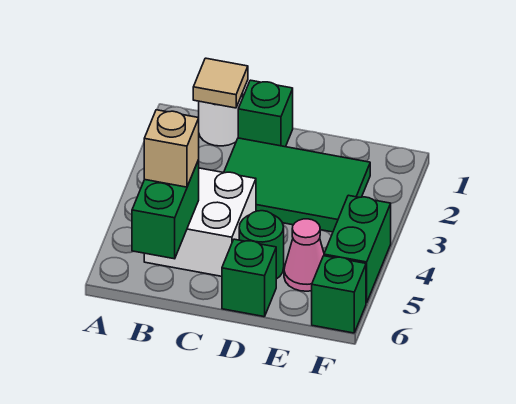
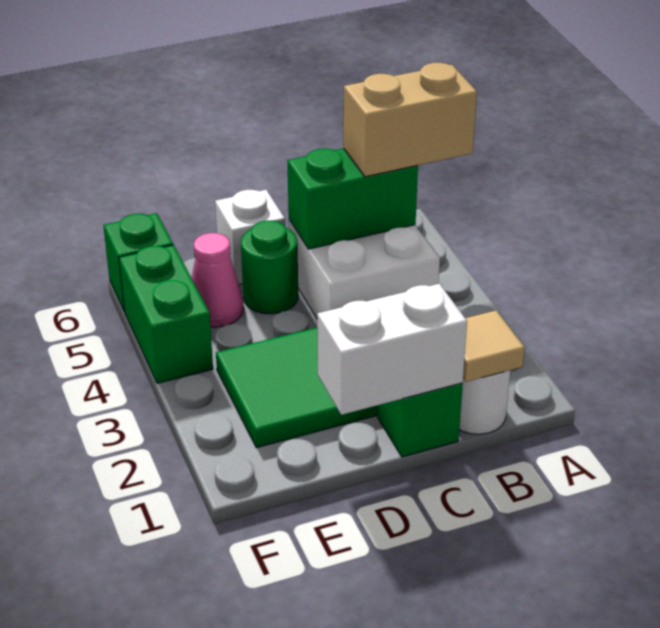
green brick B5:B6 level 2 -> green brick B5:C5 level 2
tan brick B5 level 3 -> tan brick A5:B5 level 3
none -> white brick C1:D1 level 2
green brick D6 level 1 -> white brick D6 level 1

